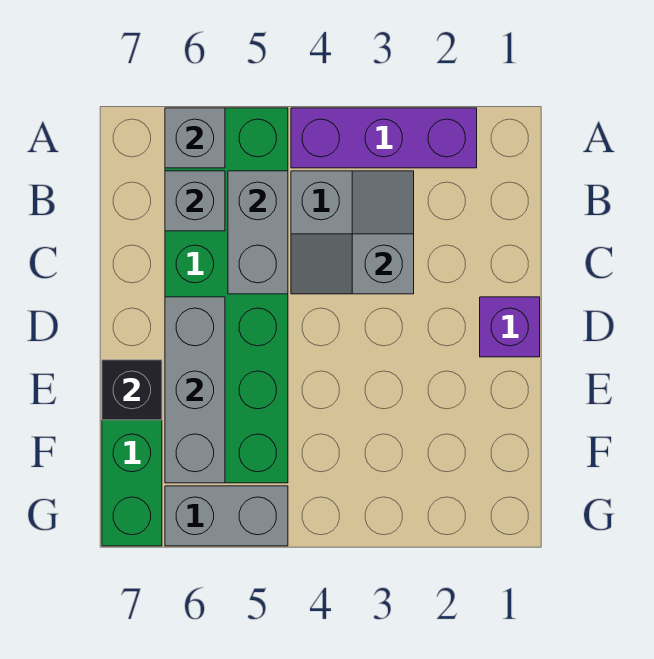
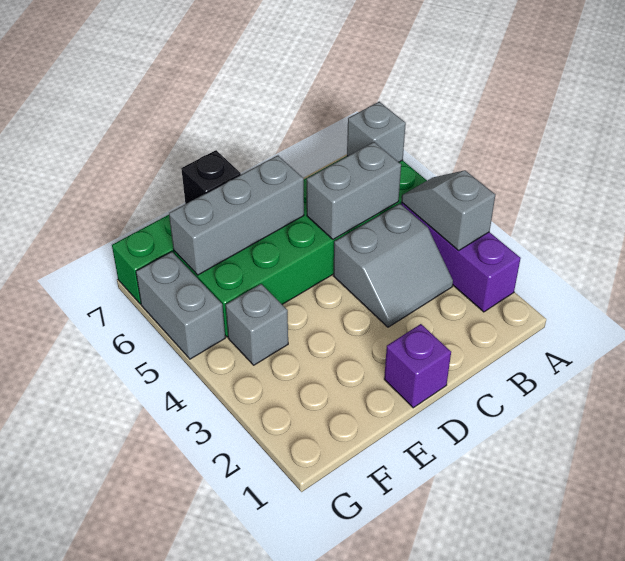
grey brick B6 level 2 -> grey brick F4 level 1
grey slope C3:C4 level 2 top 3 -> grey slope A3:A4 level 2 top 3

